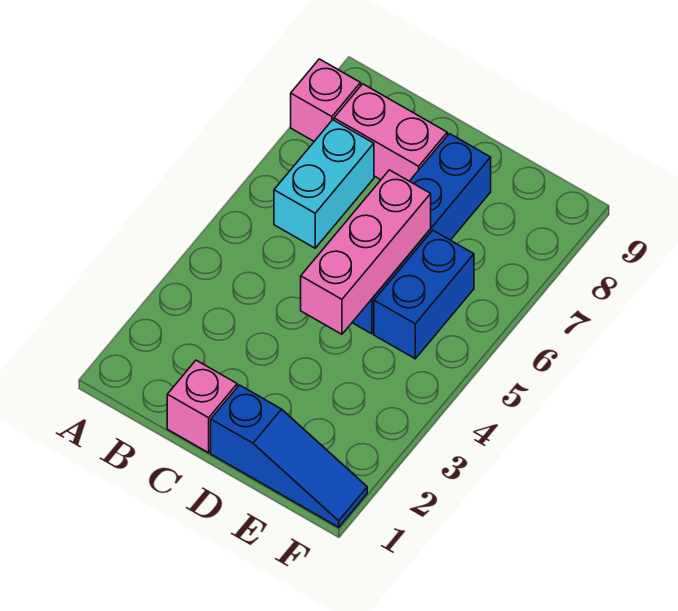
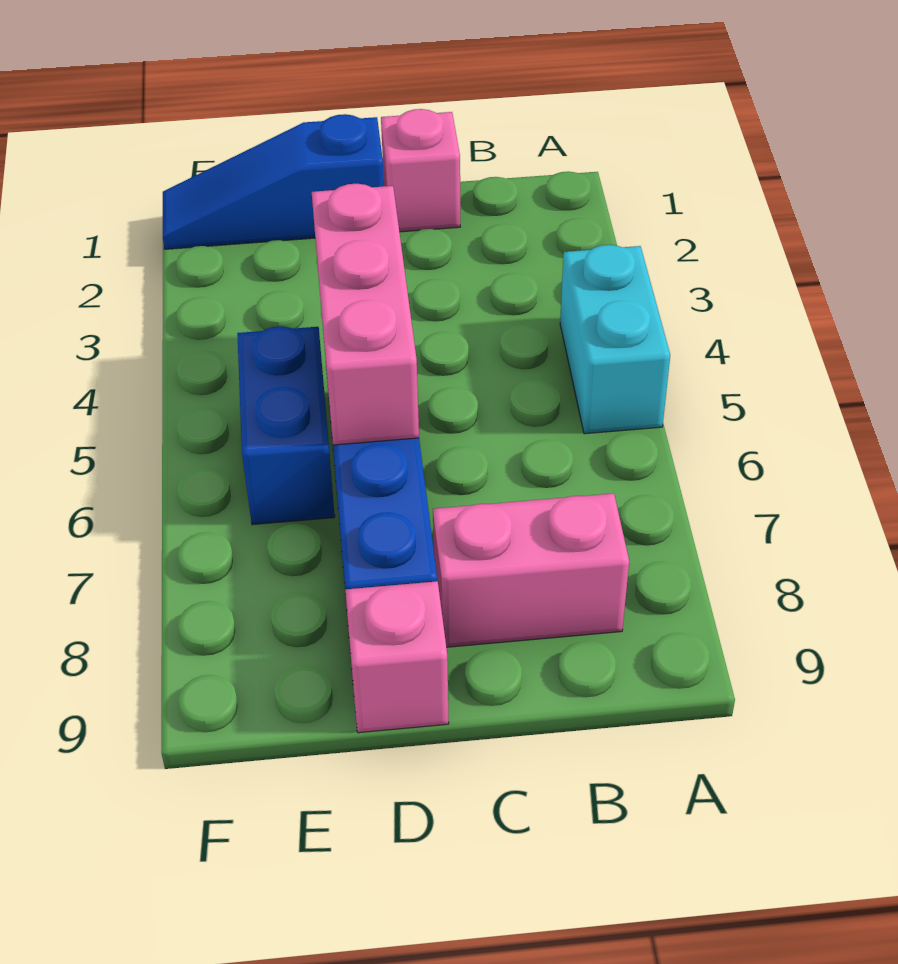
pink brick A8 level 1 -> pink brick D9 level 1
cyan brick B6:B7 level 1 -> cyan brick A4:A5 level 1

